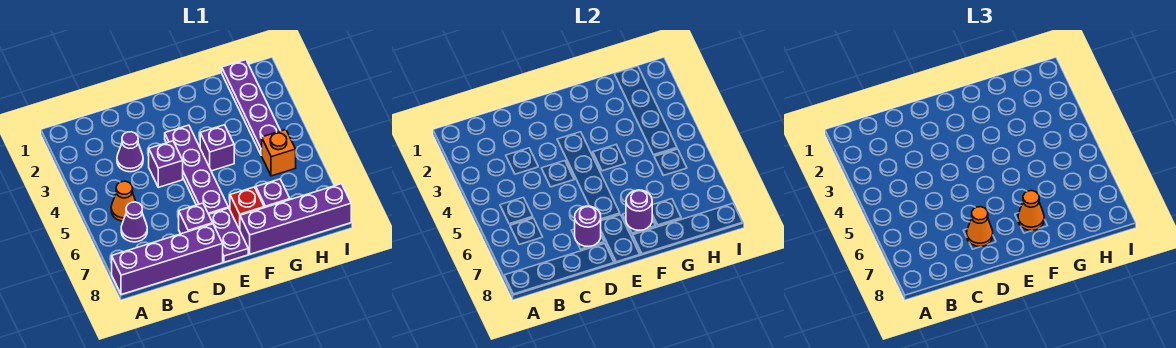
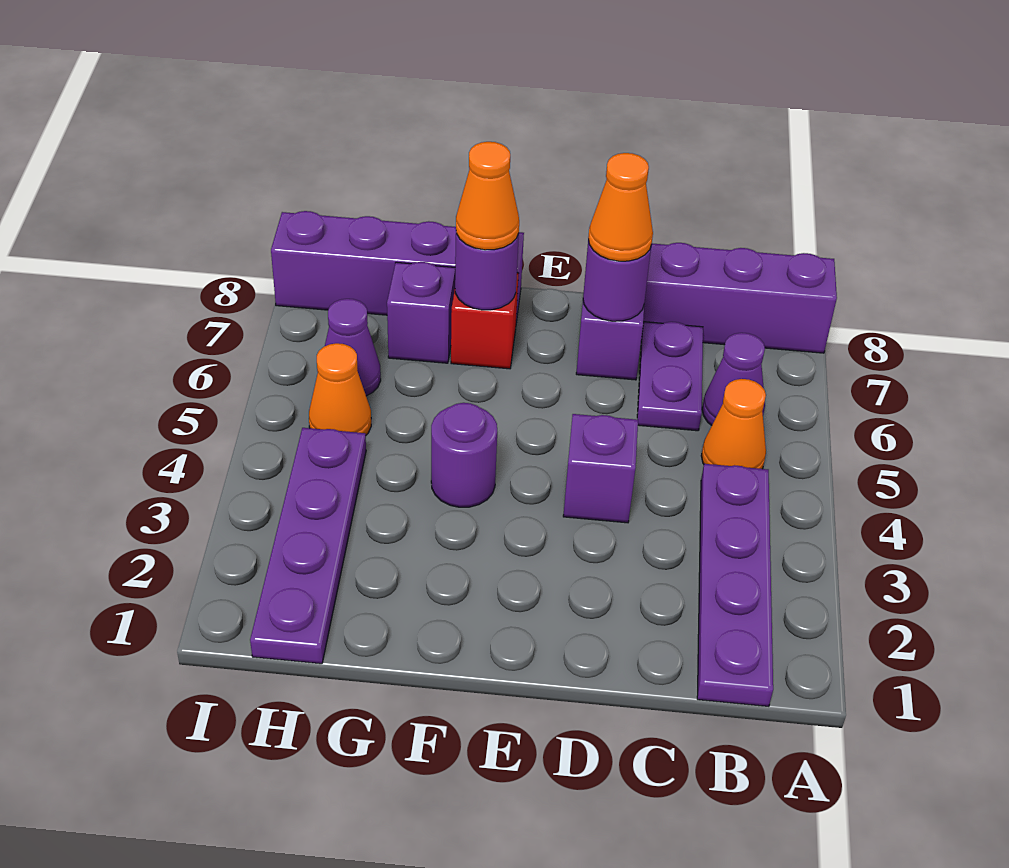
purple cone C3 level 1 -> purple cone H6 level 1
purple plate E3:E6 level 1 -> purple plate B1:B4 level 1
purple plate E7:E8 level 1 -> purple plate C6:C7 level 1
purple brick F4 level 1 -> purple round brick F4 level 1
orange brick H5 level 1 -> orange cone H5 level 1

